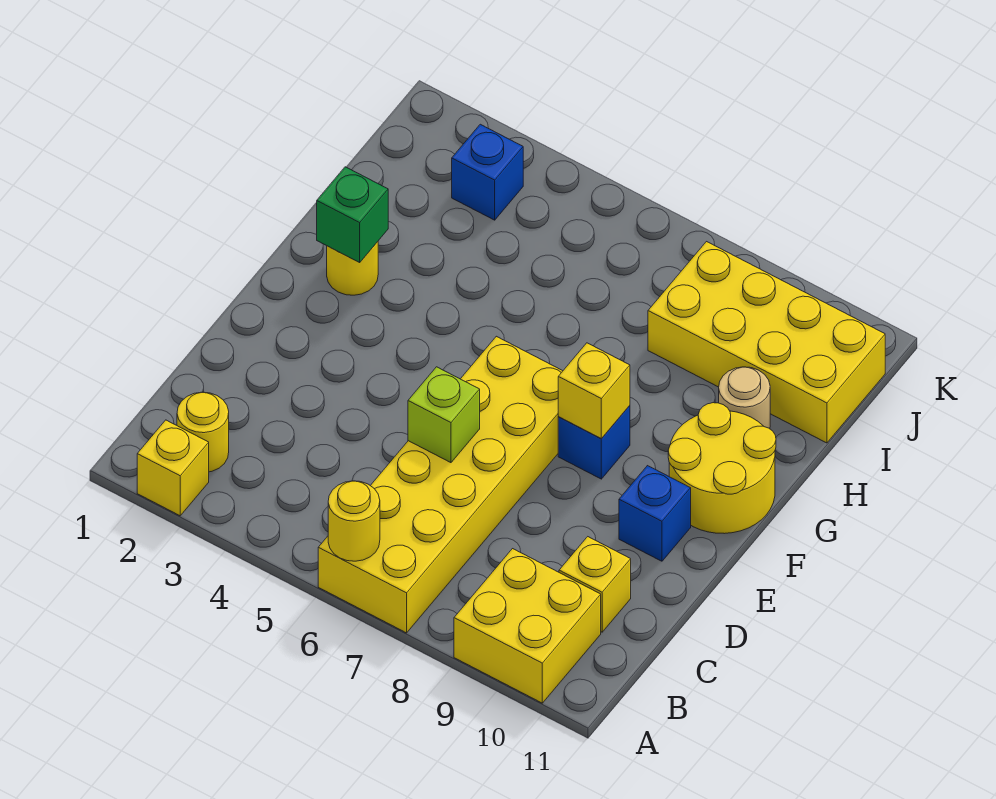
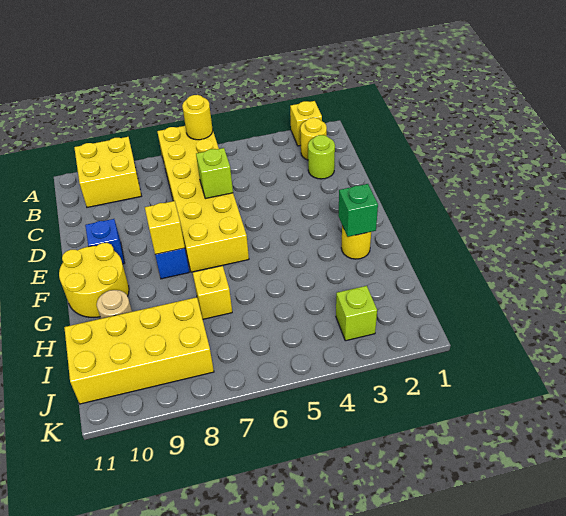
none -> lime round brick C2 level 1
yellow brick C10 level 1 -> yellow brick H7 level 1
blue brick J3 level 1 -> lime brick J3 level 1

